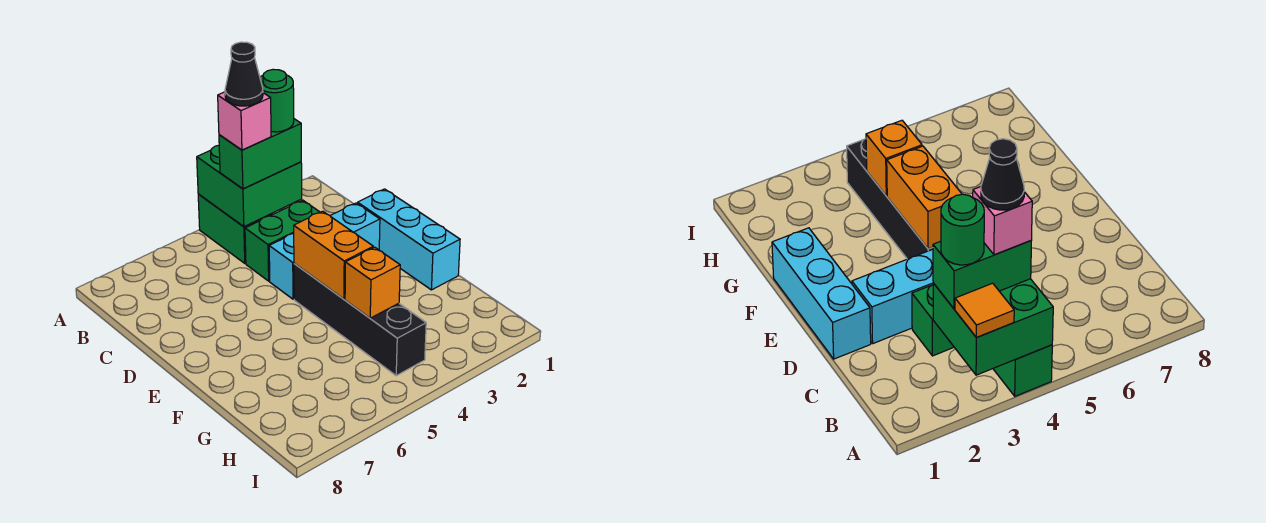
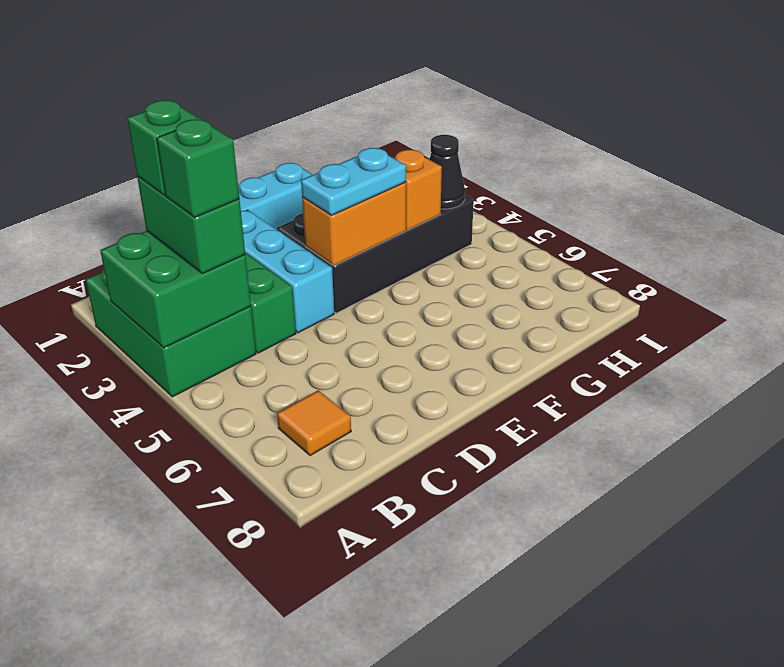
orange tile A3 level 3 -> orange tile B7 level 1
green brick A4:B4 level 1 -> green brick A2:B4 level 1
green round brick B3 level 4 -> green brick B3 level 4
pink brick B4 level 4 -> green brick B4 level 4
black cone B4 level 5 -> black cone H4 level 2
black brick E4:H4 level 1 -> black brick E3:H4 level 1
none -> cyan plate E4:F4 level 3

